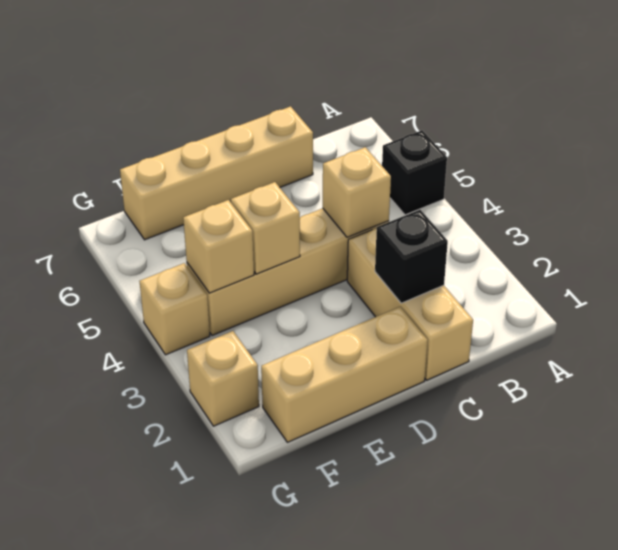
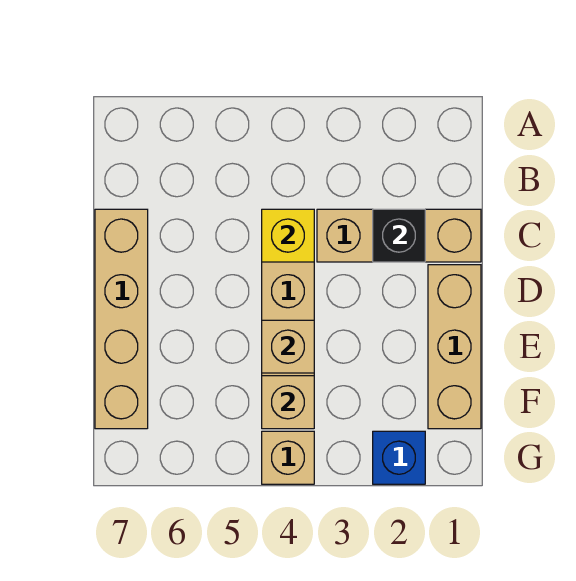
black brick A5 level 1 -> none
tan brick C4 level 2 -> yellow brick C4 level 2
tan brick G2 level 1 -> blue brick G2 level 1

